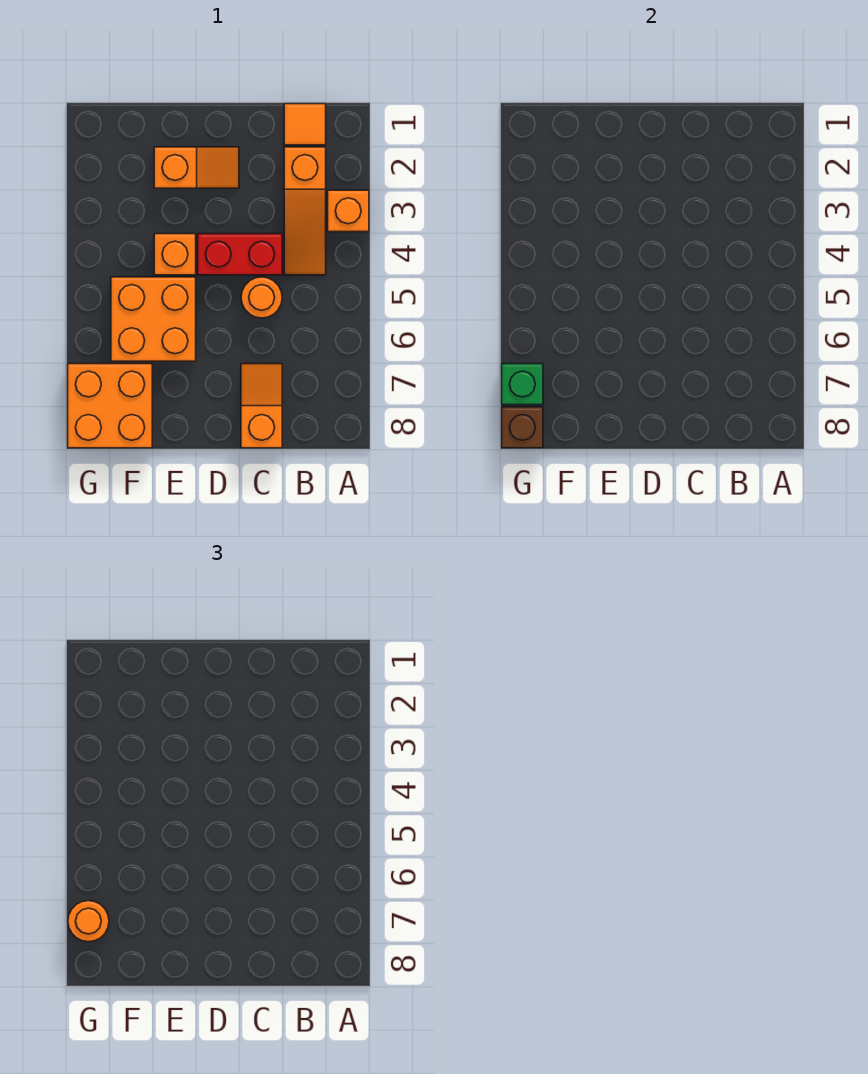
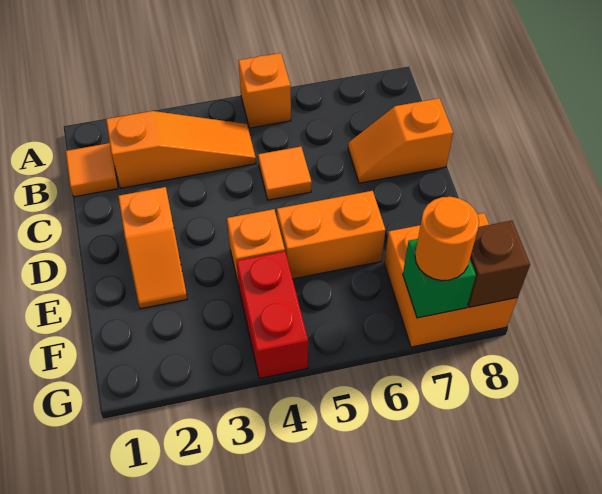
orange brick A3 level 1 -> orange brick A5 level 1
red brick C4:D4 level 1 -> red brick F4:G4 level 1
orange round brick C5 level 1 -> orange tile C5 level 1
orange slope D2:E2 level 1 top E -> orange slope D2:E2 level 1 top D
orange brick E5:F6 level 1 -> orange brick E5:E6 level 1

